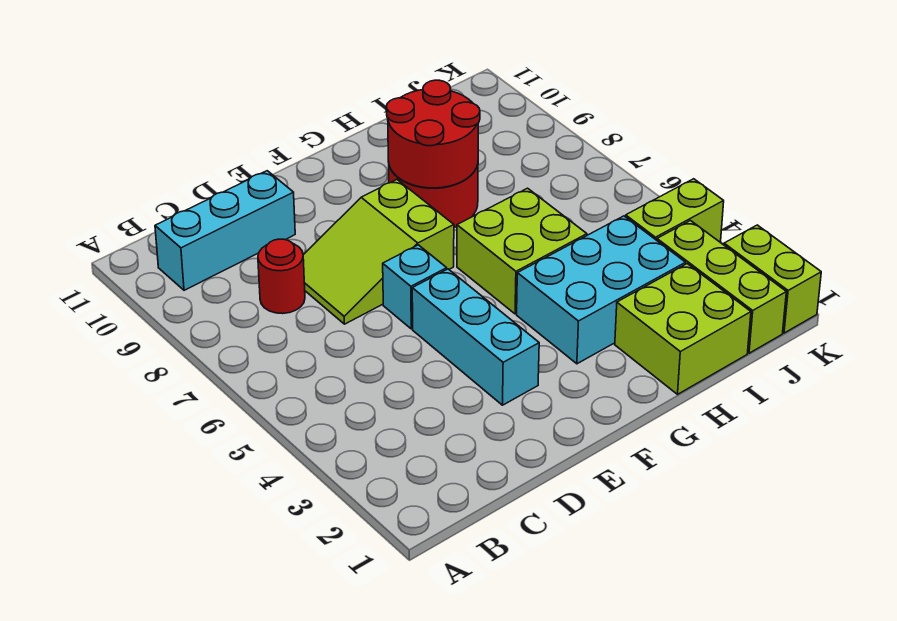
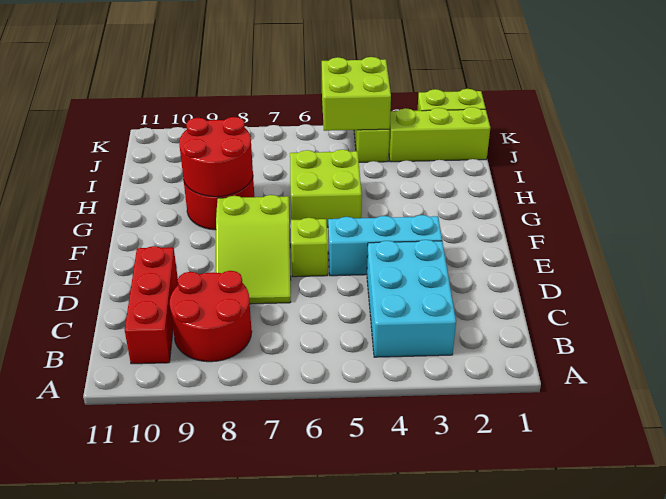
cyan brick B10:D10 level 1 -> red brick B10:D10 level 1
red round brick C8 level 1 -> red round brick B8:C9 level 1
cyan brick E6 level 1 -> lime brick E6 level 1
cyan brick G3:I4 level 1 -> cyan brick B3:D4 level 1
lime brick H1:I2 level 1 -> lime brick J4:K5 level 2

